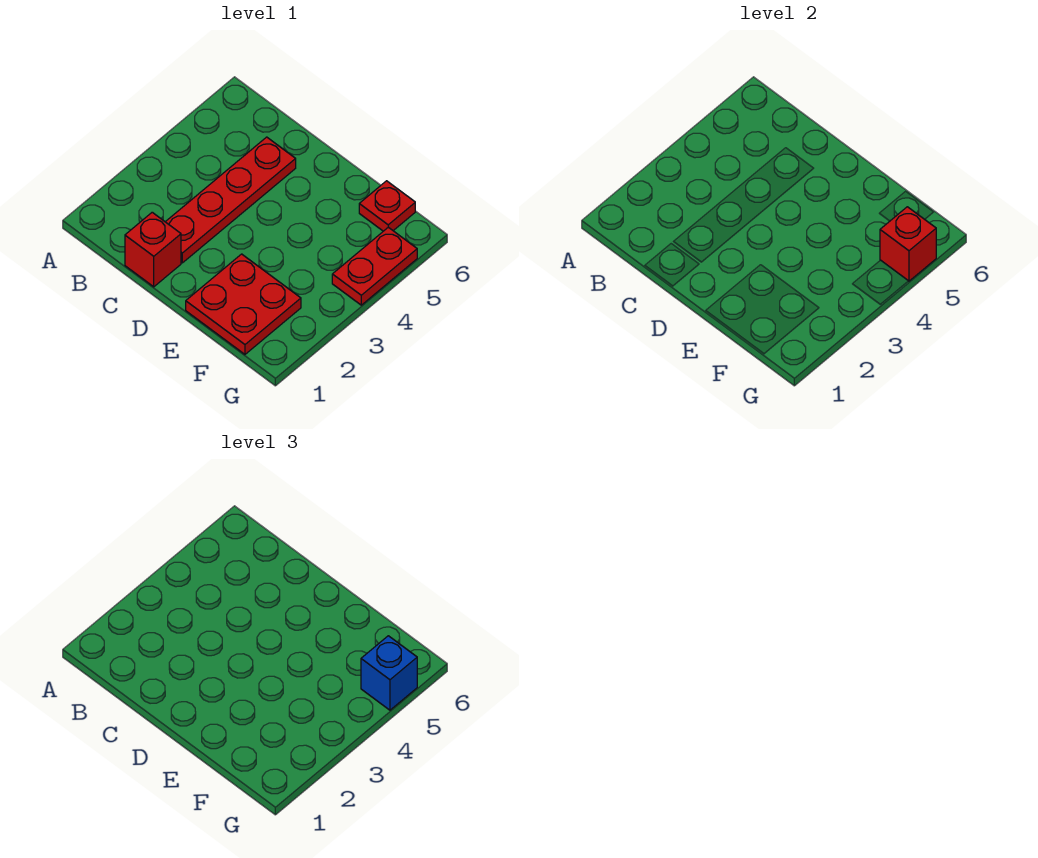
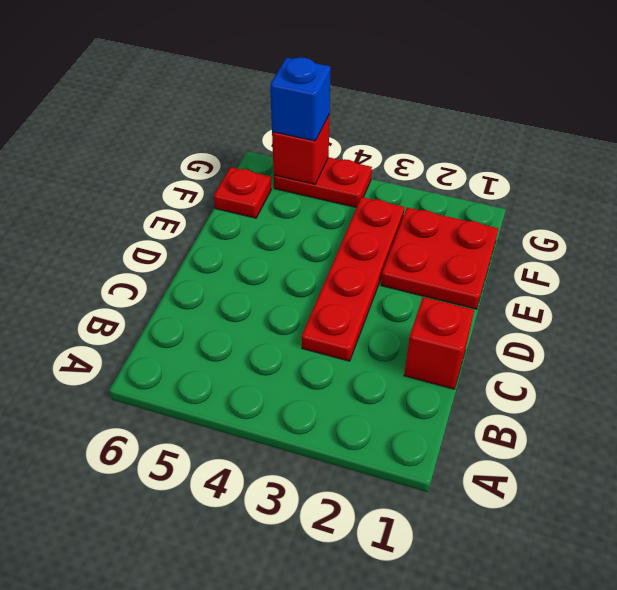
red plate C2:C5 level 1 -> red plate C3:F3 level 1

